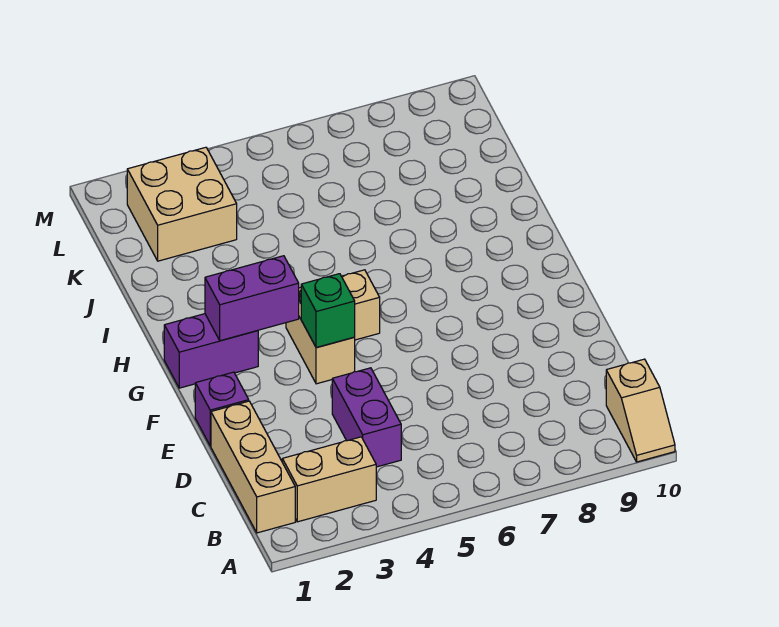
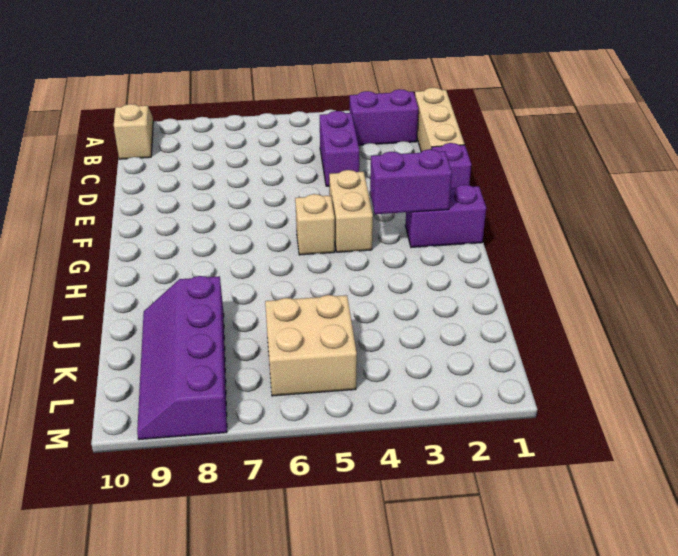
tan brick B2:B3 level 1 -> purple brick B2:B3 level 1
green brick F4 level 2 -> none
none -> purple slope J8:M9 level 1 top 8
tan brick K2:L3 level 1 -> tan brick K5:L6 level 1

